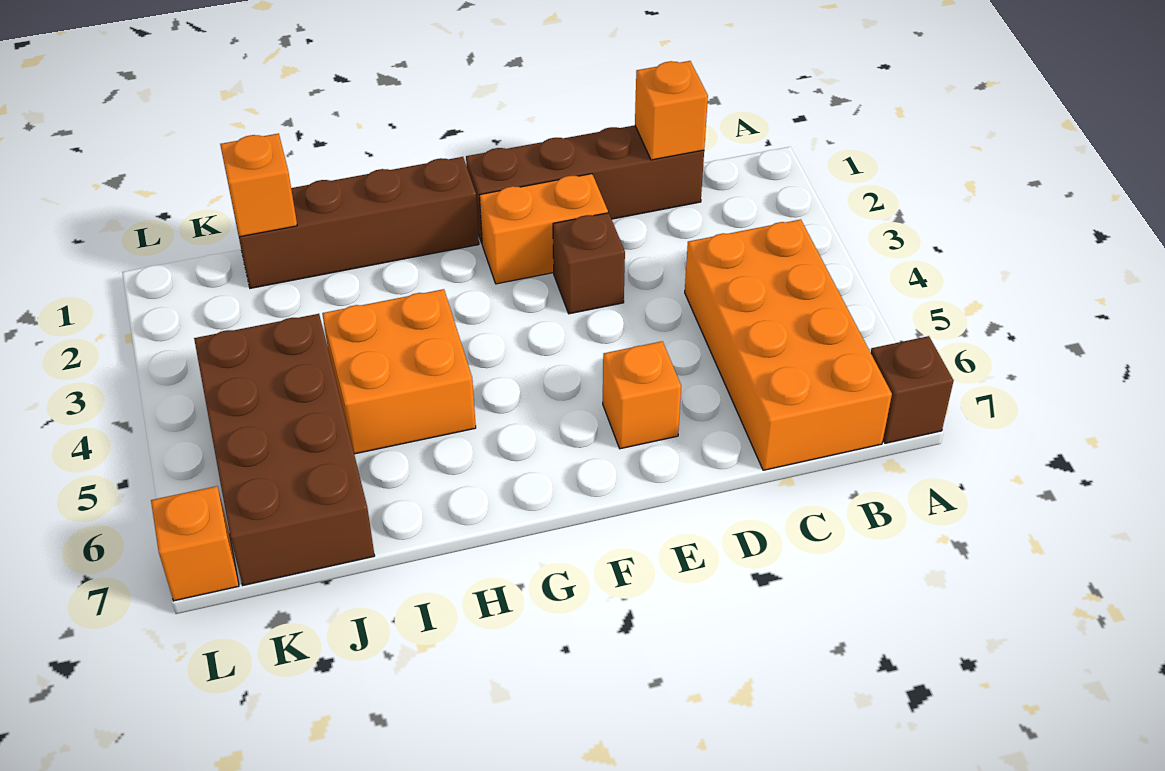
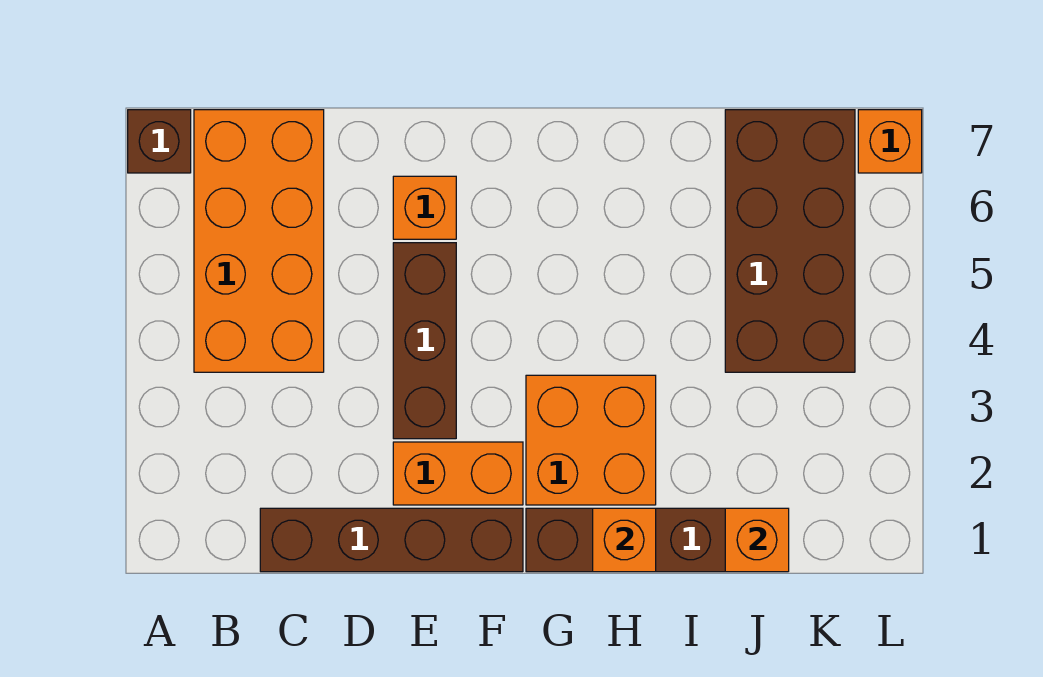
orange brick C1 level 2 -> orange brick H1 level 2
brown brick E3 level 1 -> brown brick E3:E5 level 1
orange brick H4:I5 level 1 -> orange brick G2:H3 level 1

